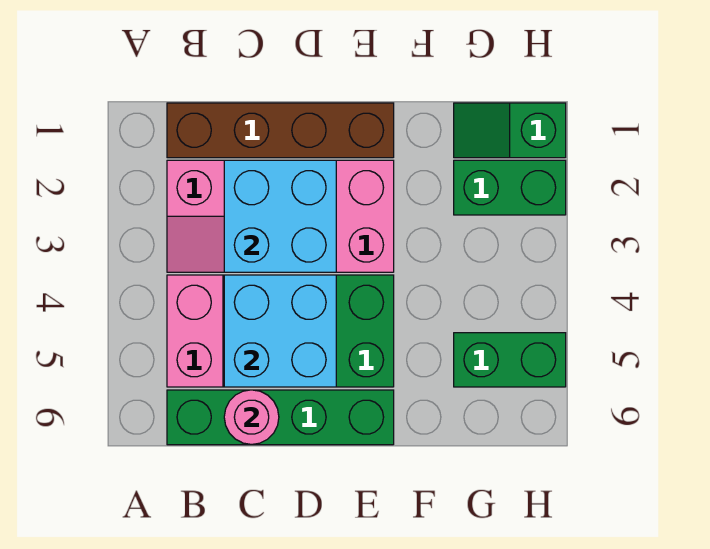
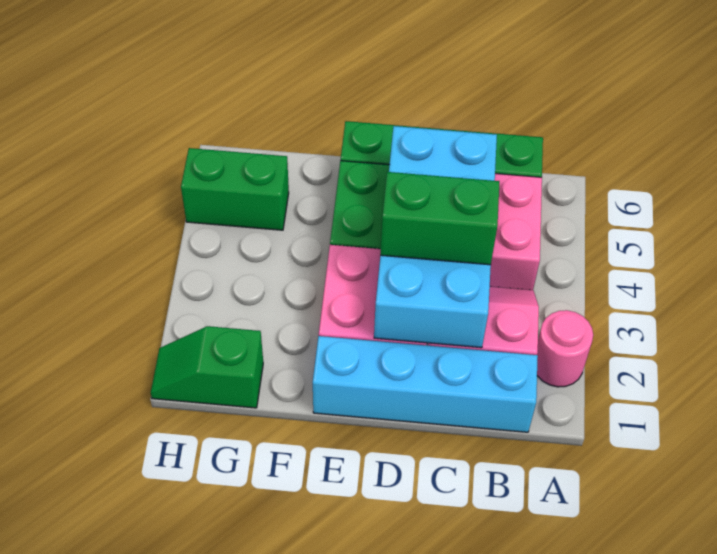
brown brick B1:E1 level 1 -> cyan brick B1:E1 level 1
pink round brick C6 level 2 -> pink round brick A2 level 1
green slope G1:H1 level 1 top H -> green slope G1:H1 level 1 top G
green brick G2:H2 level 1 -> green brick C3:D3 level 3

